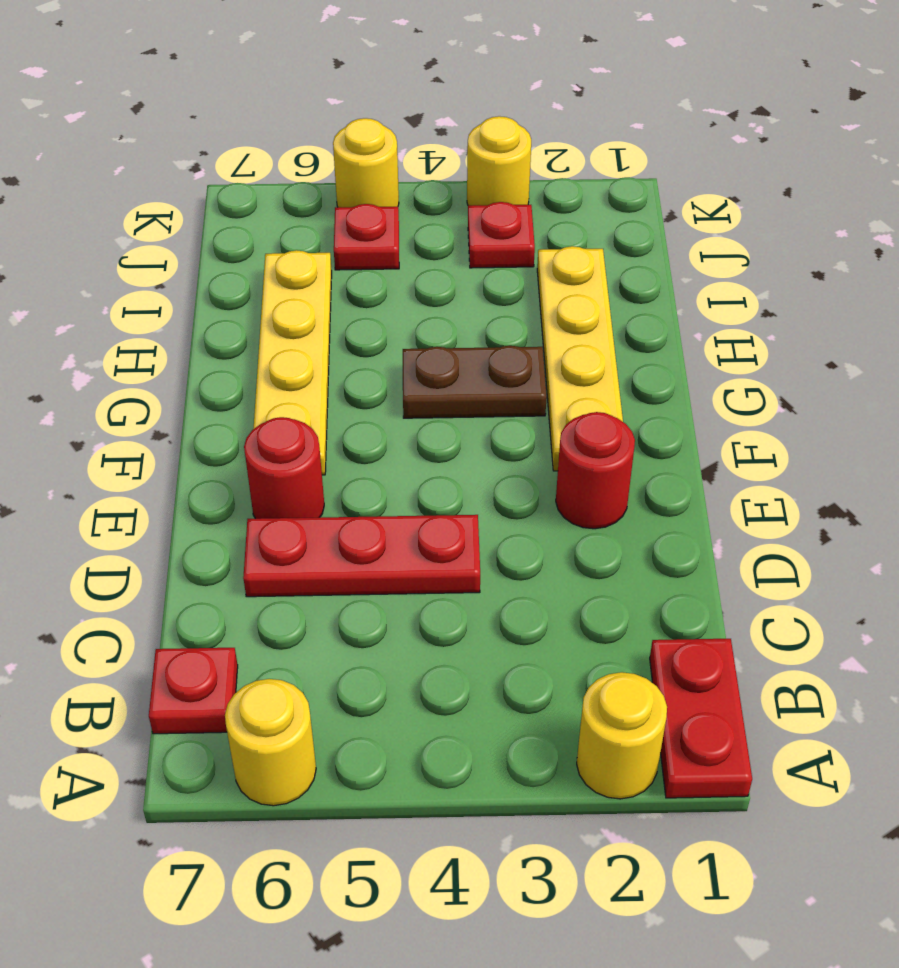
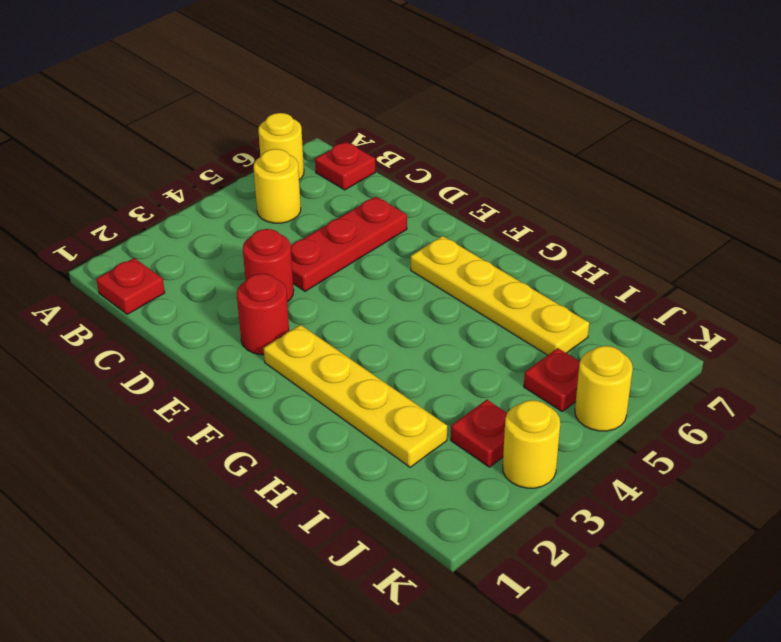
red plate A1:B1 level 1 -> red plate B1 level 1
yellow round brick A2 level 1 -> yellow round brick B5 level 1
red round brick E6 level 1 -> red round brick D3 level 1
brown plate G3:G4 level 1 -> none

